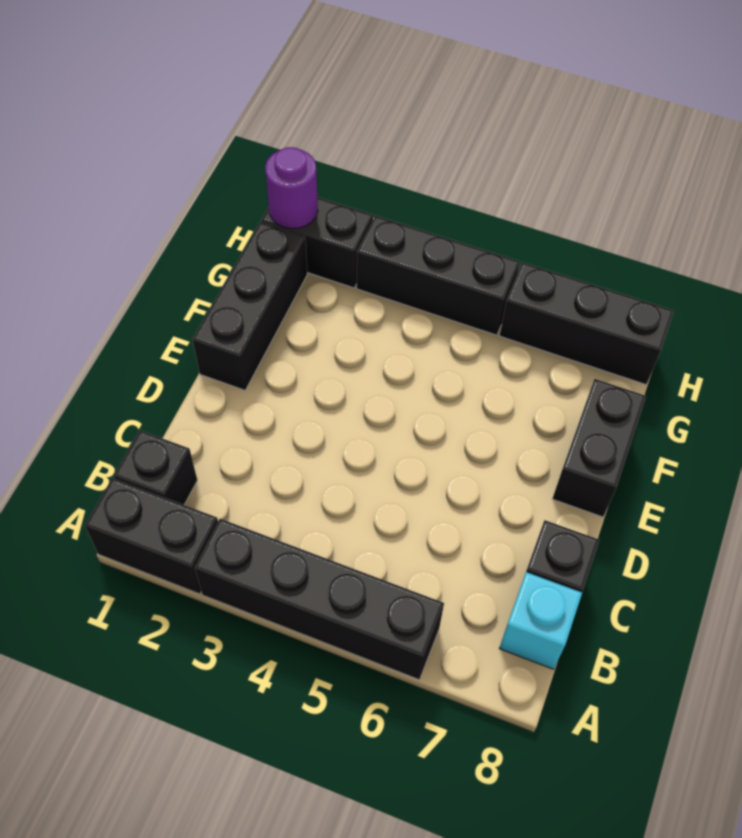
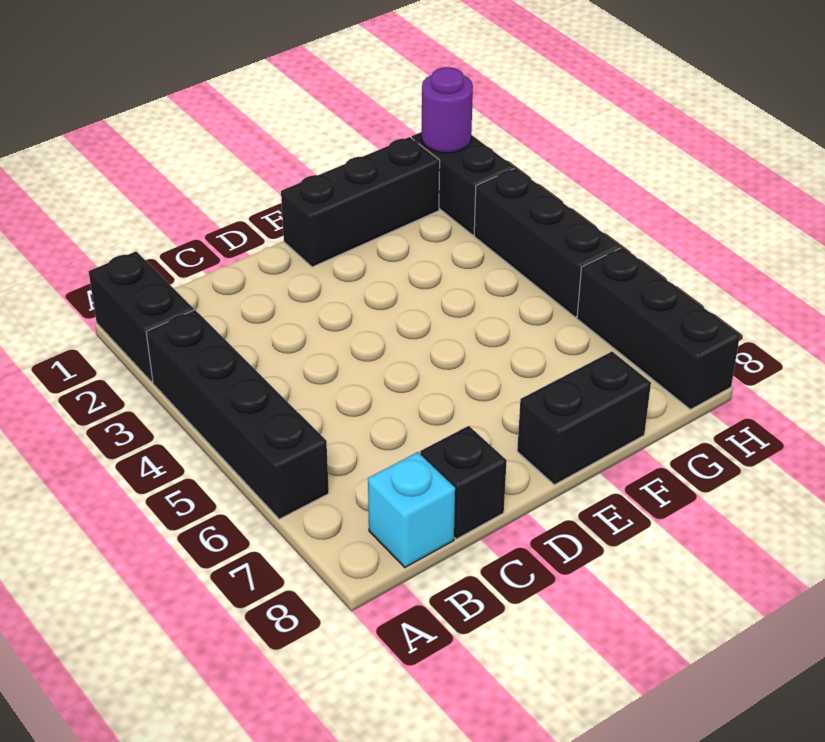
black brick B1 level 1 -> none

